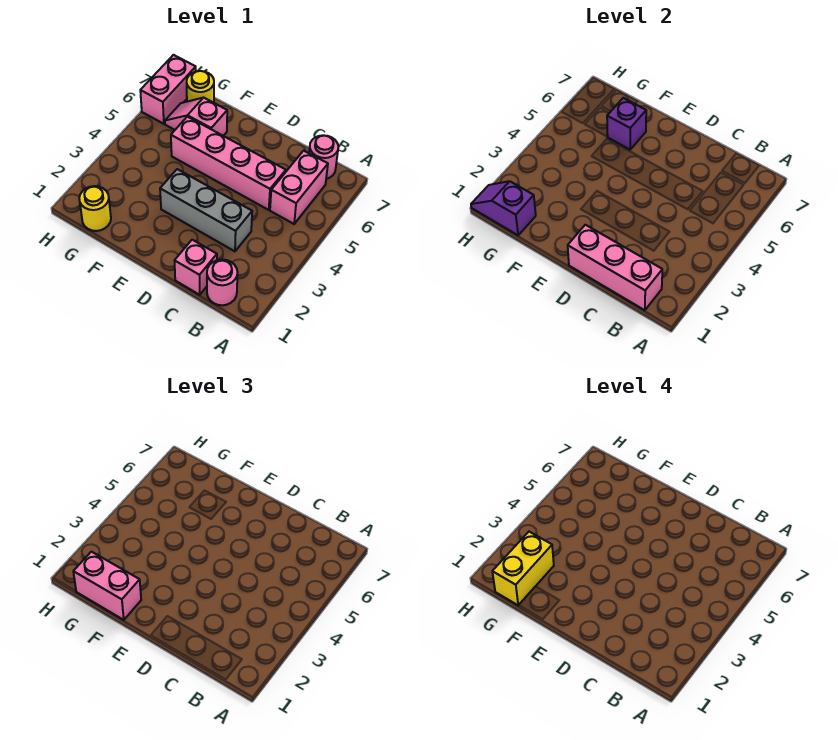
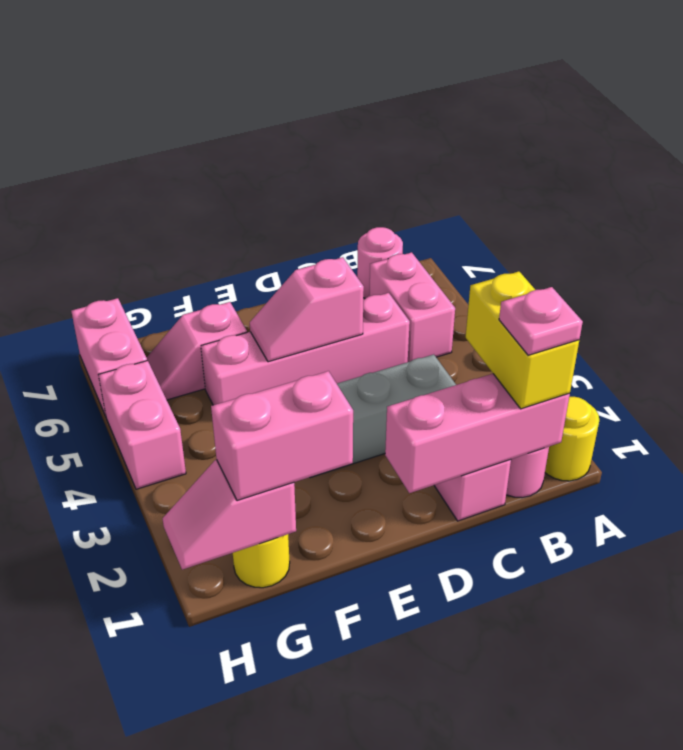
none -> pink plate B1 level 4
none -> pink slope D5:E5 level 2 top D
purple brick F6 level 2 -> none
purple slope G1:H1 level 2 top G -> pink slope G1:H1 level 2 top G
yellow brick G1:G2 level 4 -> yellow brick B1:B2 level 3
yellow round brick G7 level 1 -> yellow round brick A1 level 1
none -> pink brick H4:H5 level 1

